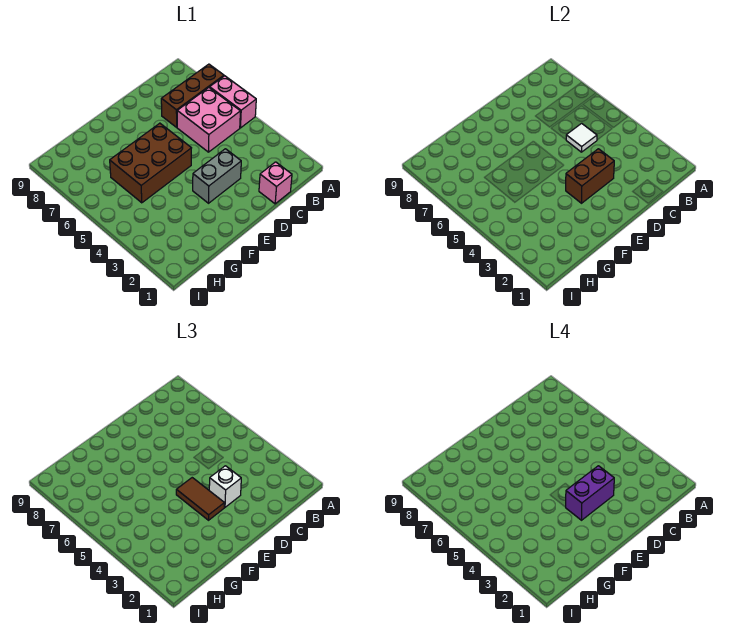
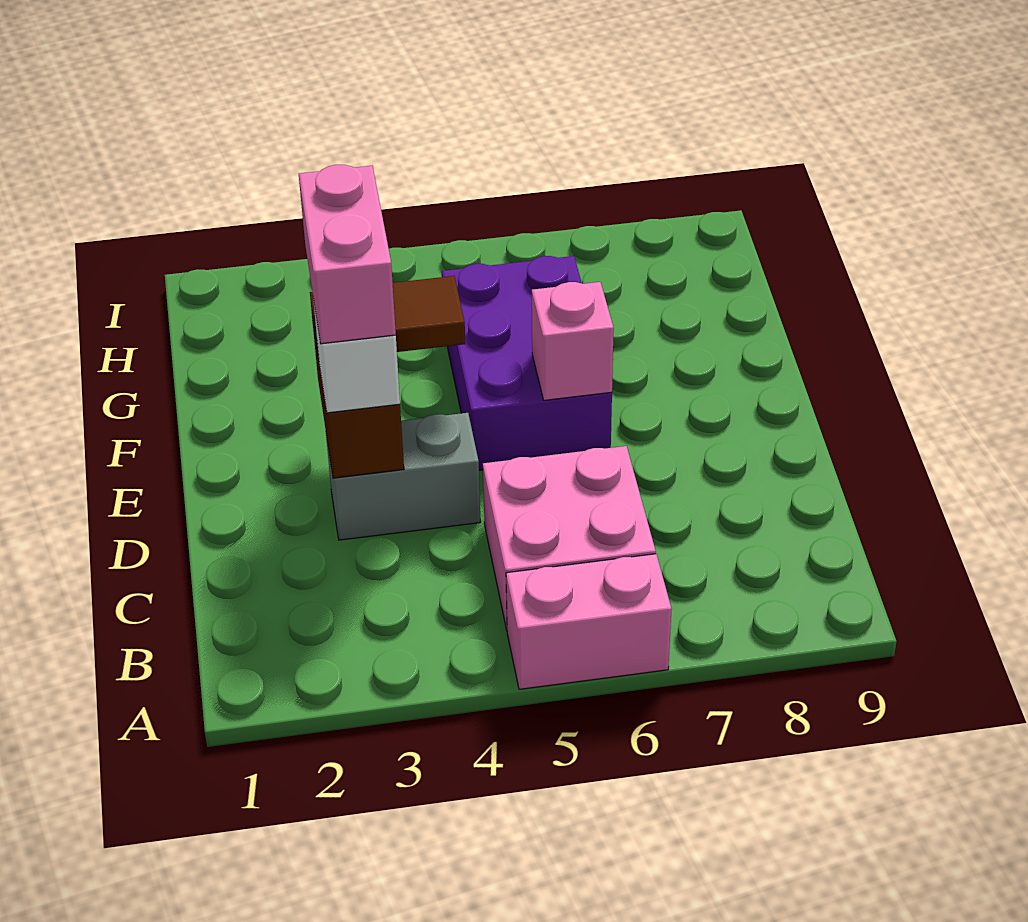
brown brick A7:C7 level 1 -> none
pink brick C1 level 1 -> pink brick E6 level 2
white tile C5 level 2 -> none
grey brick D3:E3 level 1 -> grey brick D3:D4 level 1
purple brick D3:E3 level 4 -> pink brick D3:E3 level 4
brown brick E5:G6 level 1 -> purple brick E5:G6 level 1

